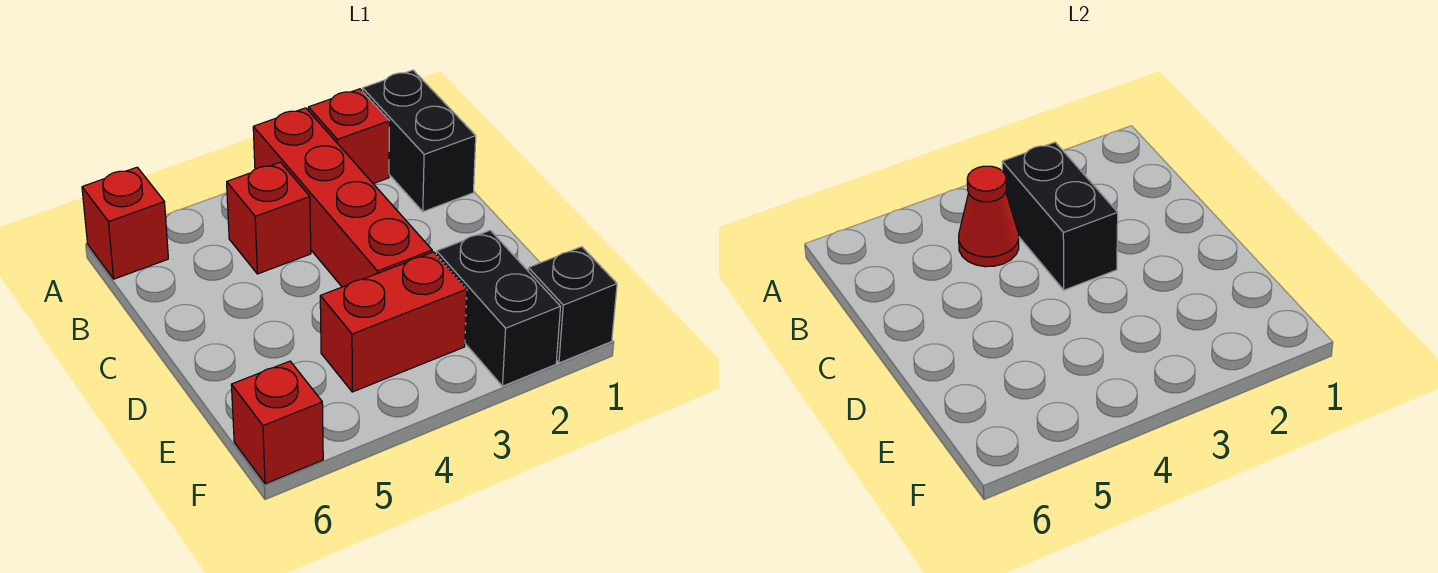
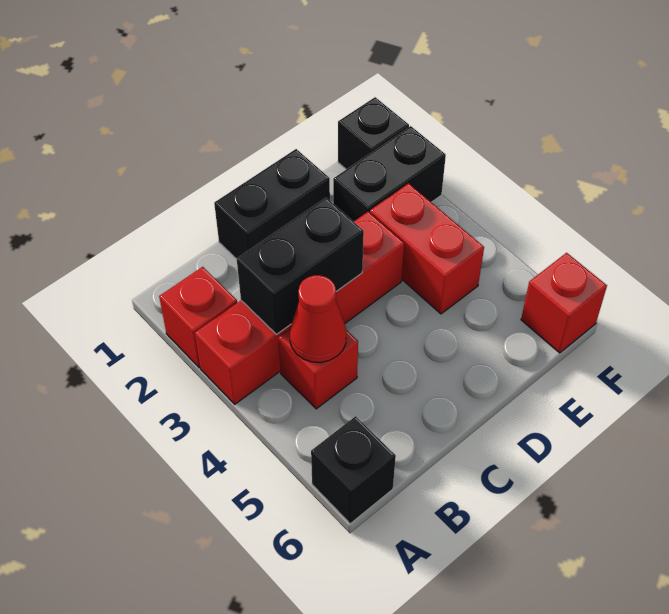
black brick A1:B1 level 1 -> black brick C1:D1 level 1
red brick A6 level 1 -> black brick A6 level 1

